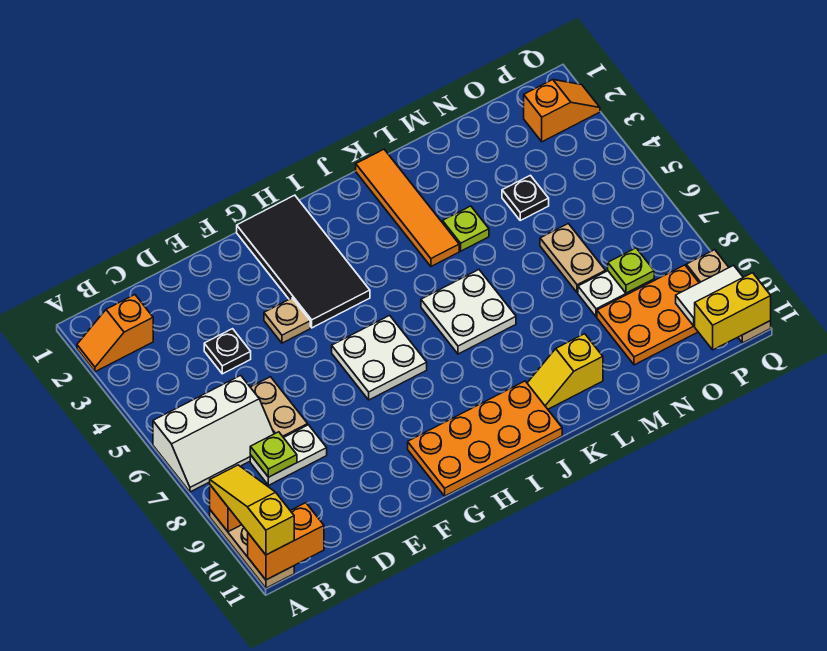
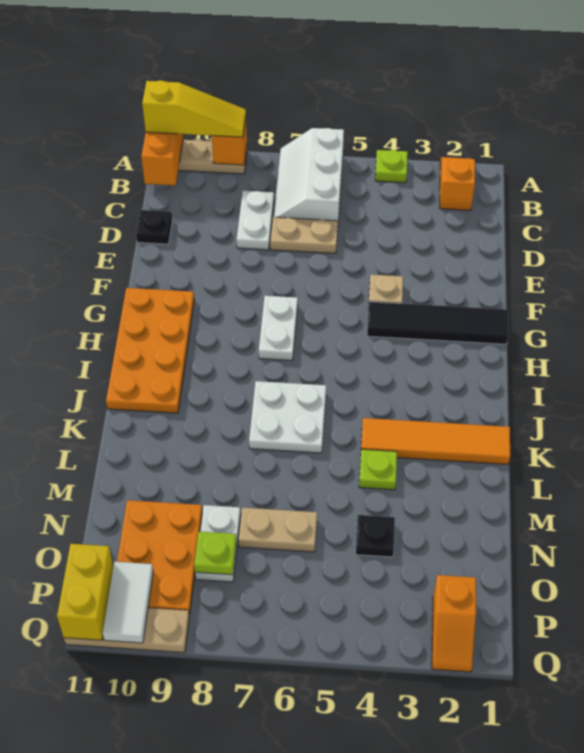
lime plate C8 level 2 -> lime plate A4 level 1
black plate D4 level 1 -> black plate D11 level 1
black tile G1:H4 level 1 -> black tile G1:G4 level 1
white plate G6:H7 level 1 -> white plate G7:H7 level 1
yellow slope K10:L10 level 1 top L -> none

